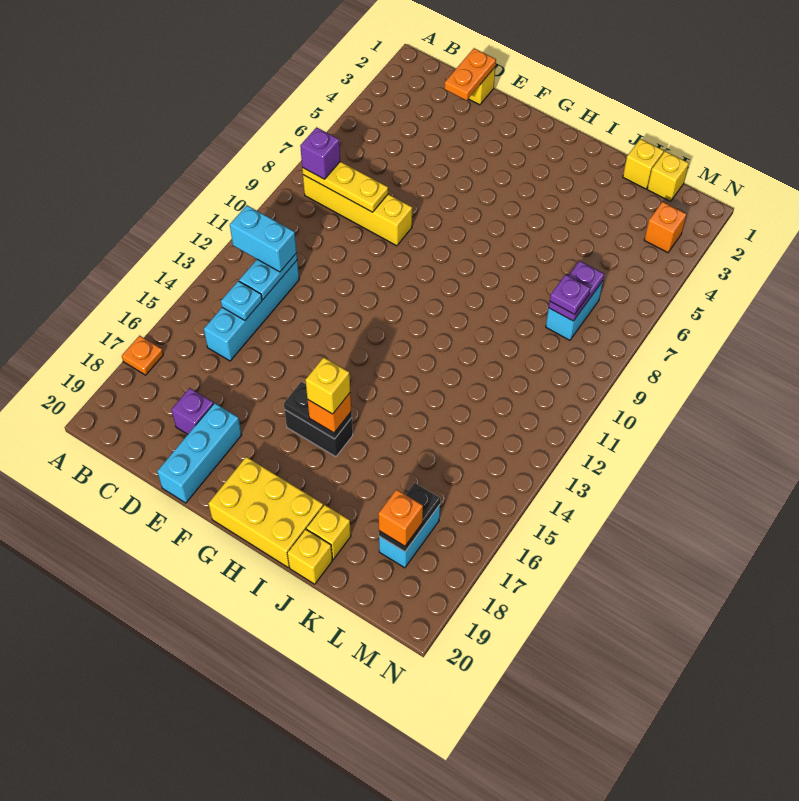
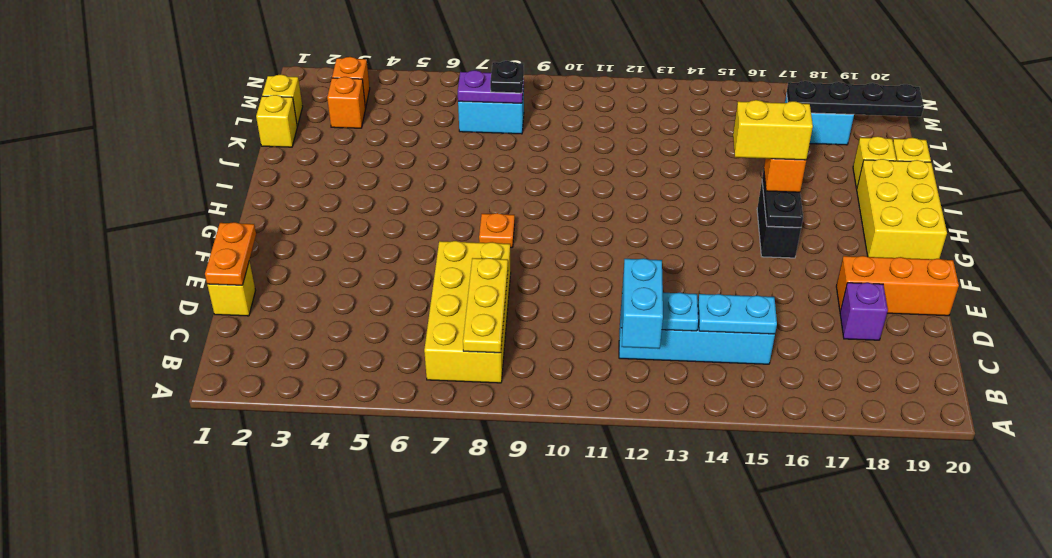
orange plate A17 level 1 -> orange plate G8 level 1
yellow brick B8:E8 level 1 -> yellow brick B7:E8 level 1
purple brick B8 level 3 -> none
cyan plate C14 level 2 -> cyan plate C14:C15 level 2
orange plate D1:D2 level 2 -> orange plate D1:E1 level 2
cyan brick E18:E20 level 1 -> orange brick E18:E20 level 1
yellow brick H16 level 4 -> yellow brick H15:H16 level 4
purple plate L8 level 3 -> black plate L8 level 3
black plate L17:L18 level 2 -> black plate L17:L20 level 2
orange brick L18 level 3 -> orange brick L3 level 1

